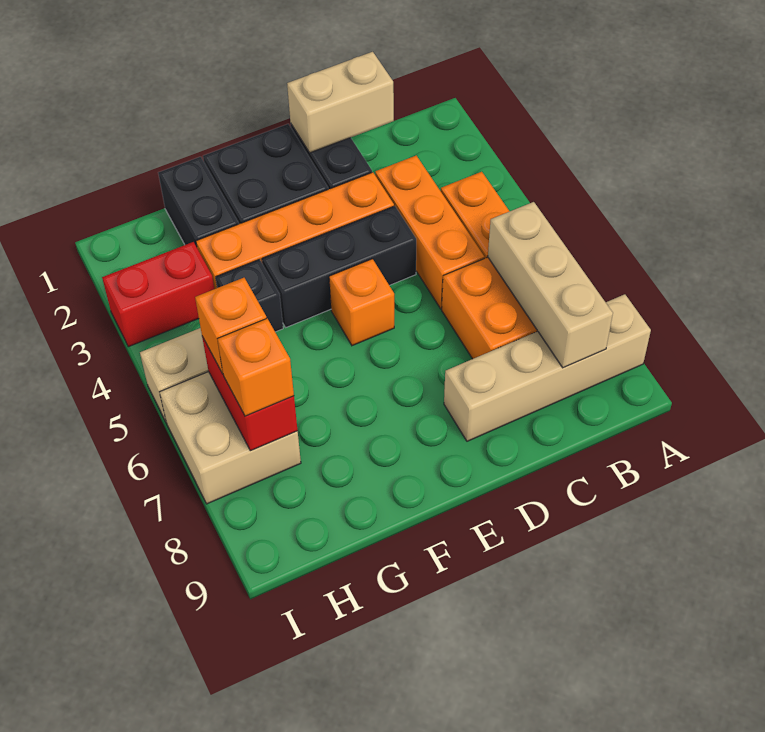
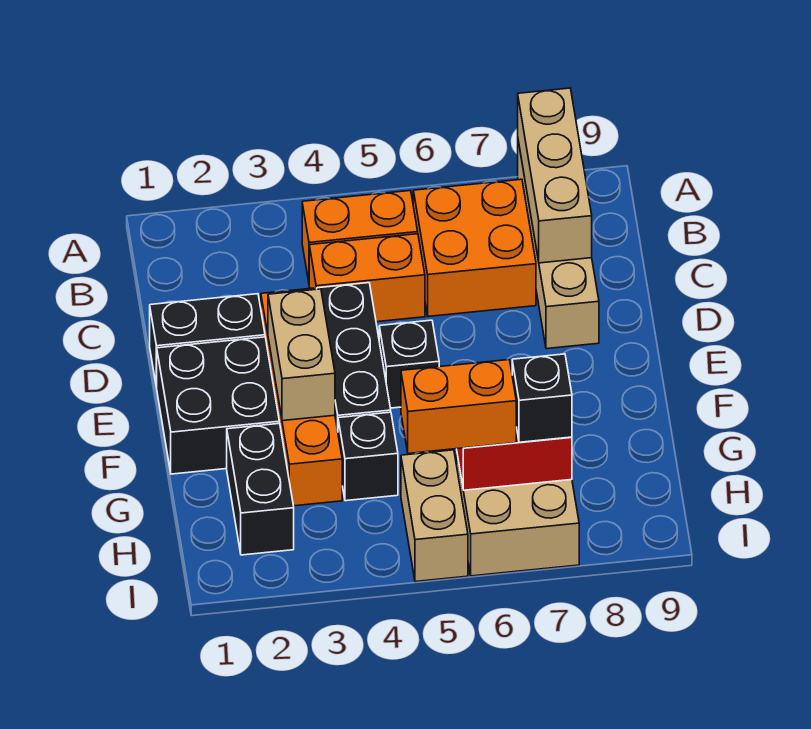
tan brick B6:B8 level 2 -> tan brick A8:C8 level 2
tan brick C1:D1 level 2 -> tan brick E3:F3 level 2
orange brick C3:C5 level 1 -> orange brick C4:C5 level 1
orange brick E5 level 1 -> black brick E5 level 1
black brick G1:G2 level 1 -> black brick G2:H2 level 1
red brick H3:I3 level 1 -> none
orange brick H6 level 3 -> orange brick H5:H6 level 3
orange brick H7 level 3 -> black brick H7 level 3

